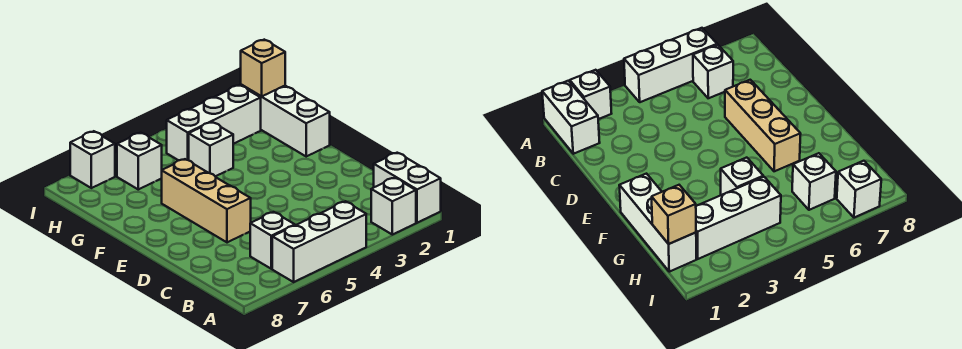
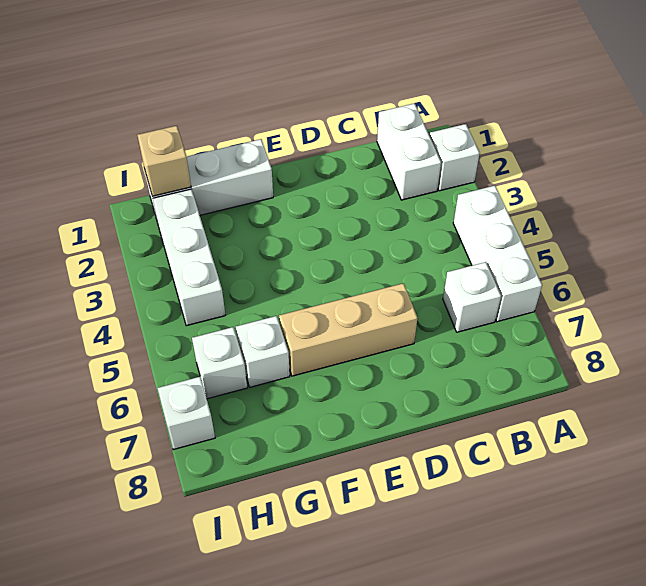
white brick A1:B1 level 1 -> white brick B1:B2 level 1
white brick G4 level 1 -> white brick G6 level 1

